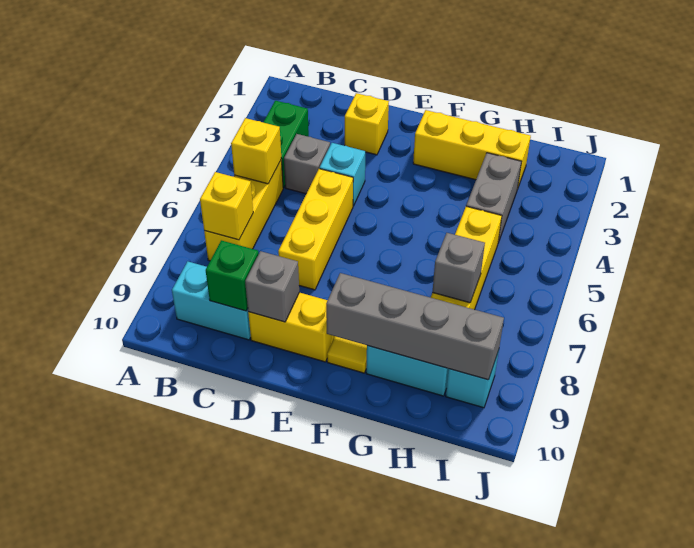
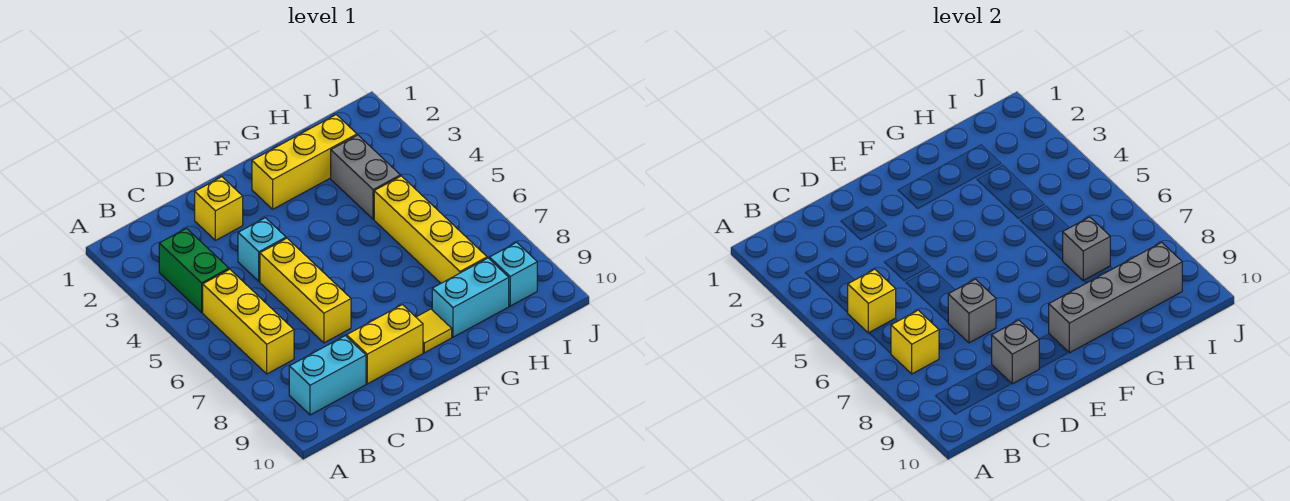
grey brick C4 level 1 -> grey brick D7 level 2
green brick C9 level 2 -> none

